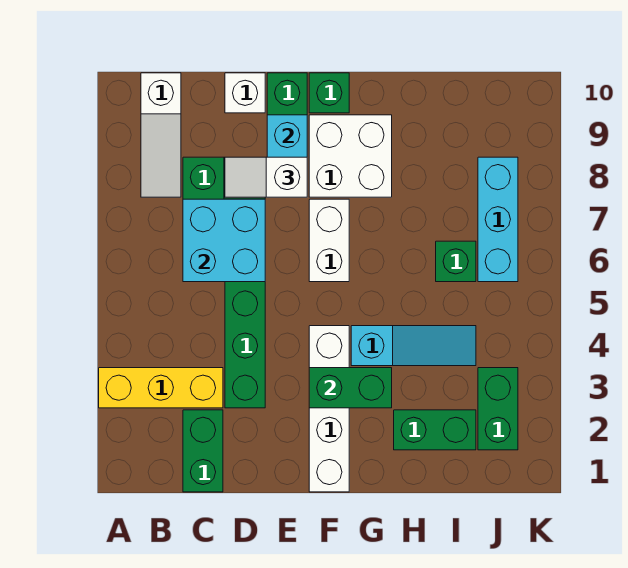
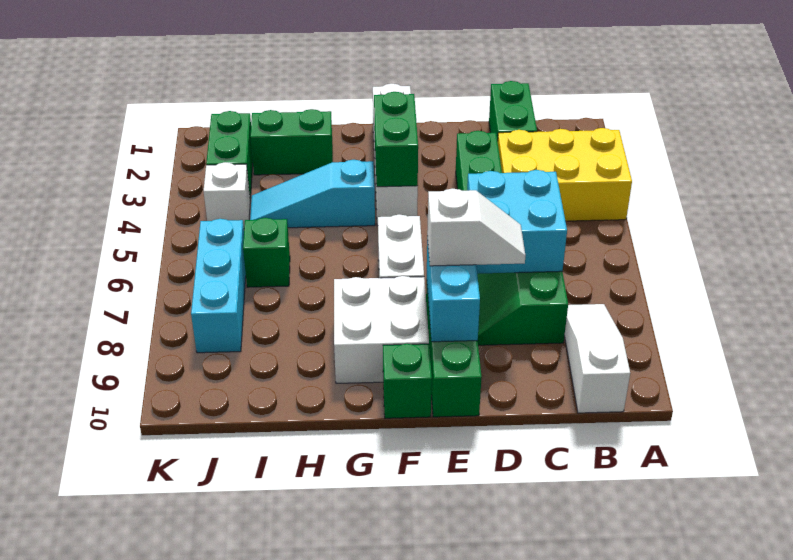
yellow brick A3:C3 level 1 -> yellow brick A3:C4 level 1
white brick D10 level 1 -> white brick J4 level 1
green brick F3:G3 level 2 -> green brick F3:F4 level 2

